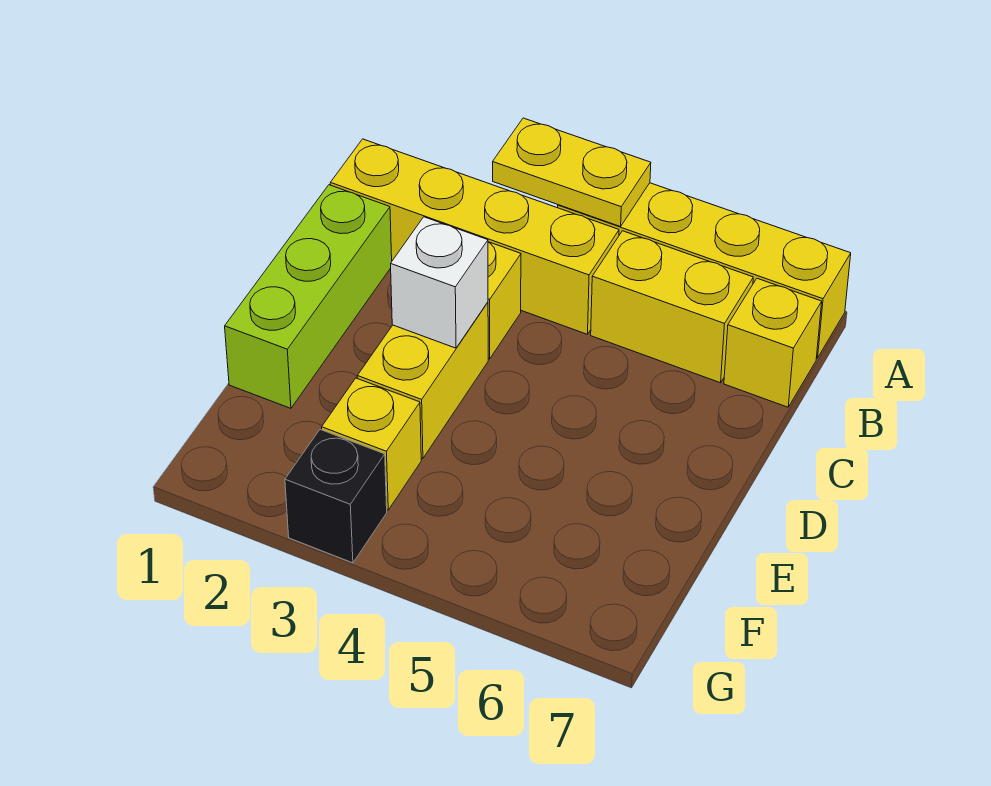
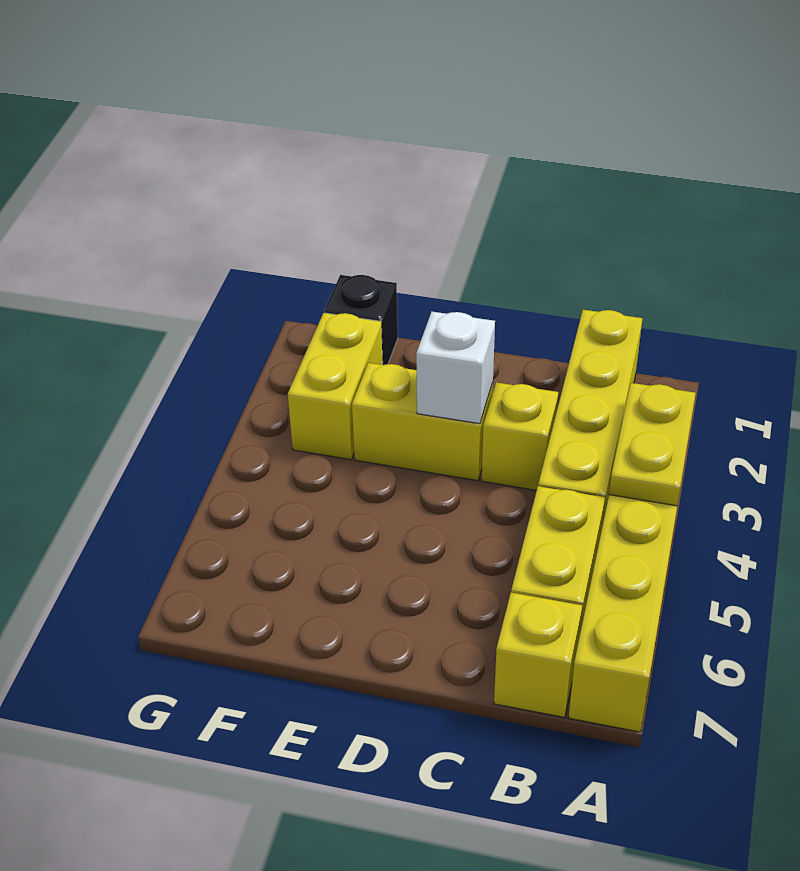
lime brick C1:E1 level 1 -> none
yellow brick F3 level 1 -> yellow brick F2:F3 level 1
black brick G3 level 1 -> black brick F1 level 1

